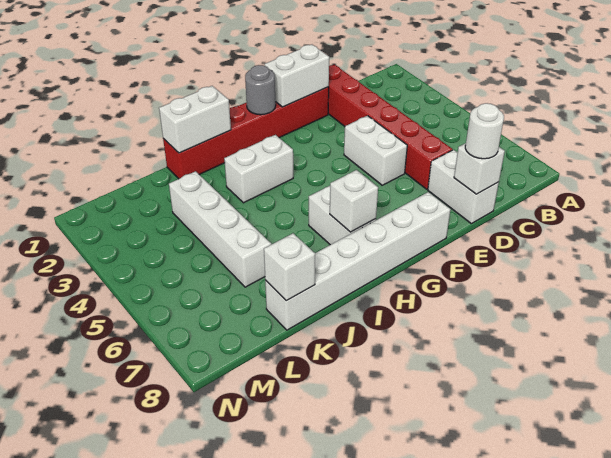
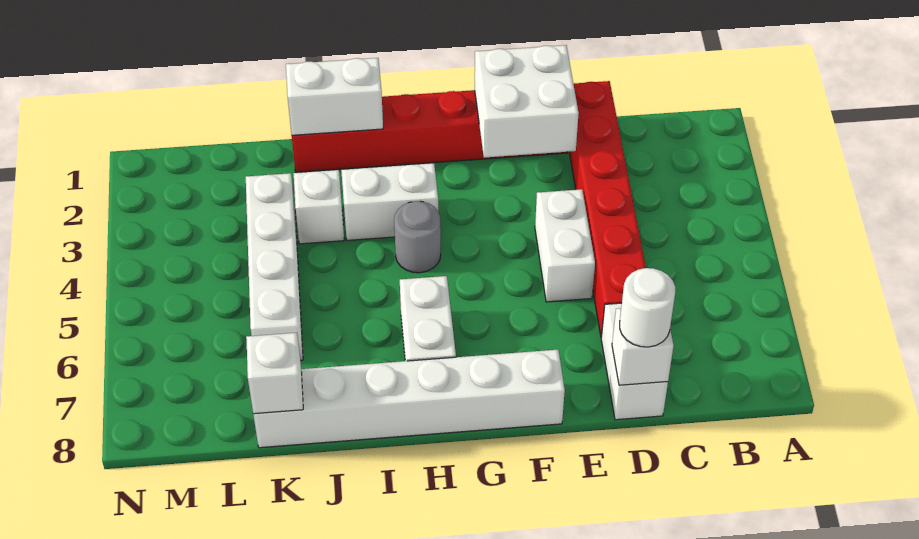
white brick E1:F1 level 2 -> white brick E1:F2 level 2
grey round brick G1 level 2 -> grey round brick H4 level 1
white brick H7 level 2 -> white brick J3 level 1

